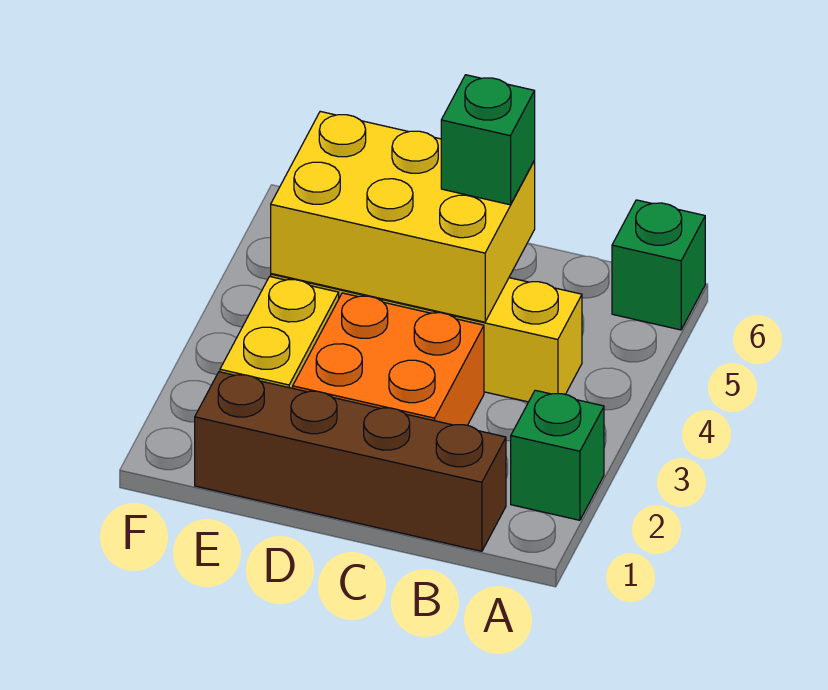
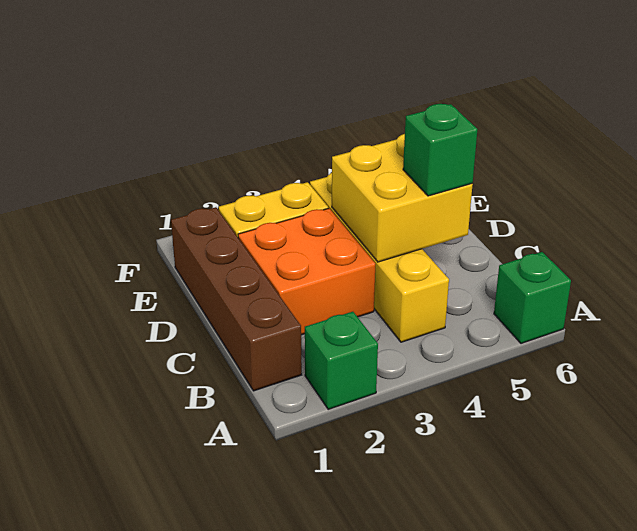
yellow brick C4:E5 level 2 -> yellow brick C4:D5 level 2

